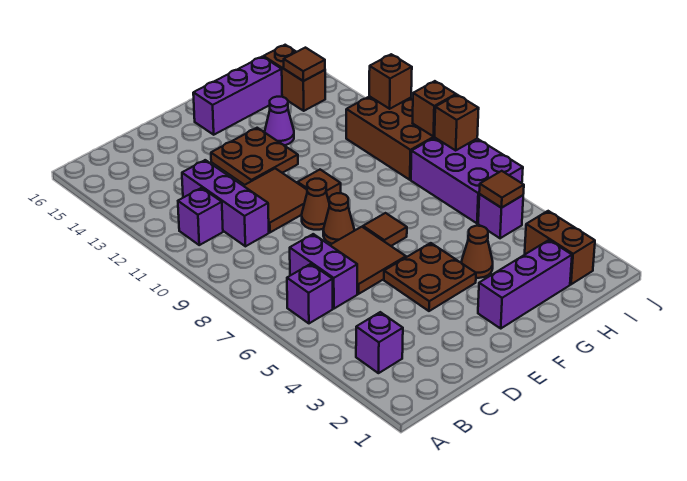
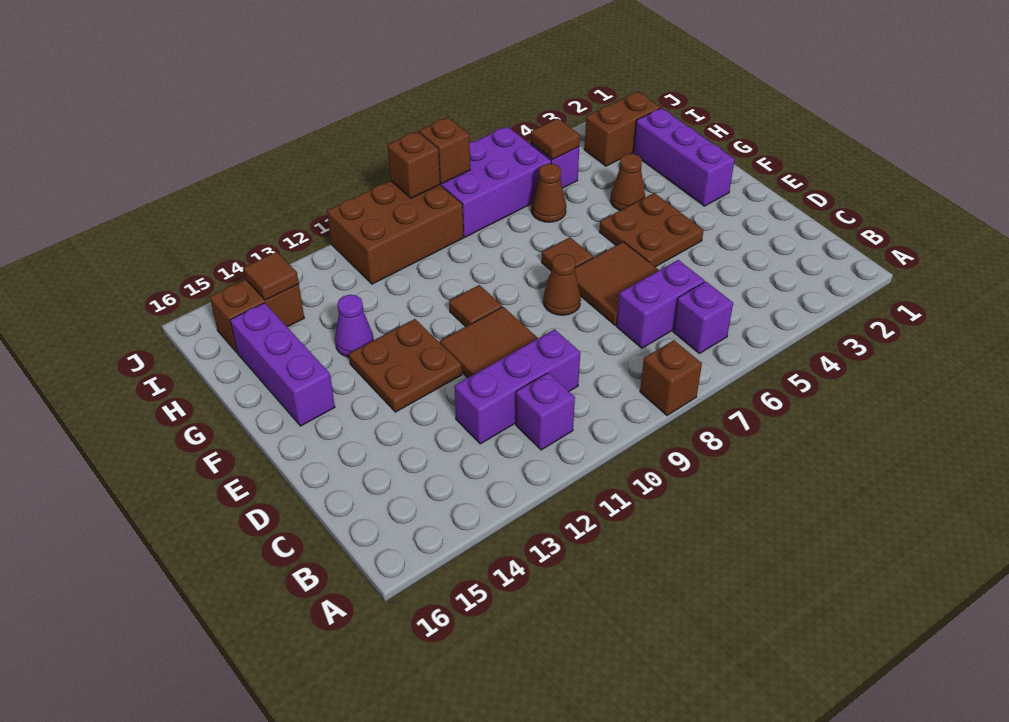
purple brick B3 level 1 -> none
brown cone E9 level 1 -> brown cone H6 level 1
brown brick J11 level 2 -> brown brick A8 level 1

